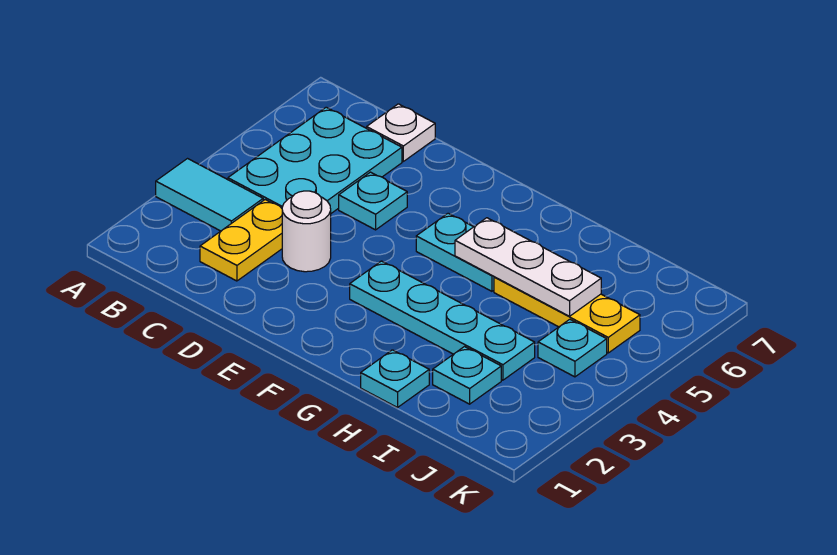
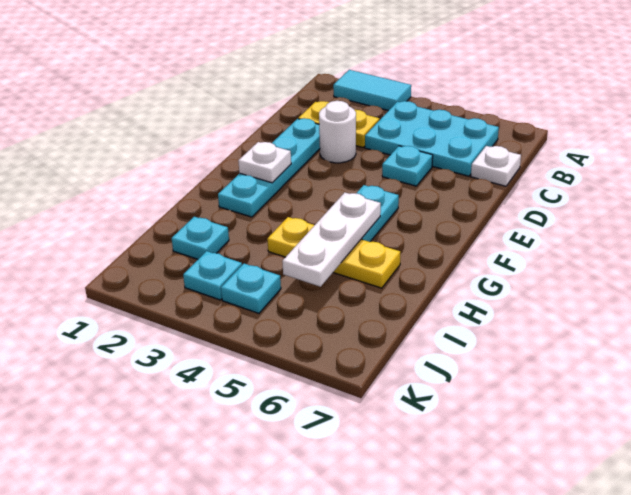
cyan tile A3:B3 level 1 -> cyan tile A2:A3 level 1
none -> white plate F2 level 2
cyan plate F3:I3 level 1 -> cyan plate D2:G2 level 1
cyan plate H1 level 1 -> cyan plate J3 level 1
yellow plate H5:J5 level 1 -> yellow plate H4:H6 level 1

